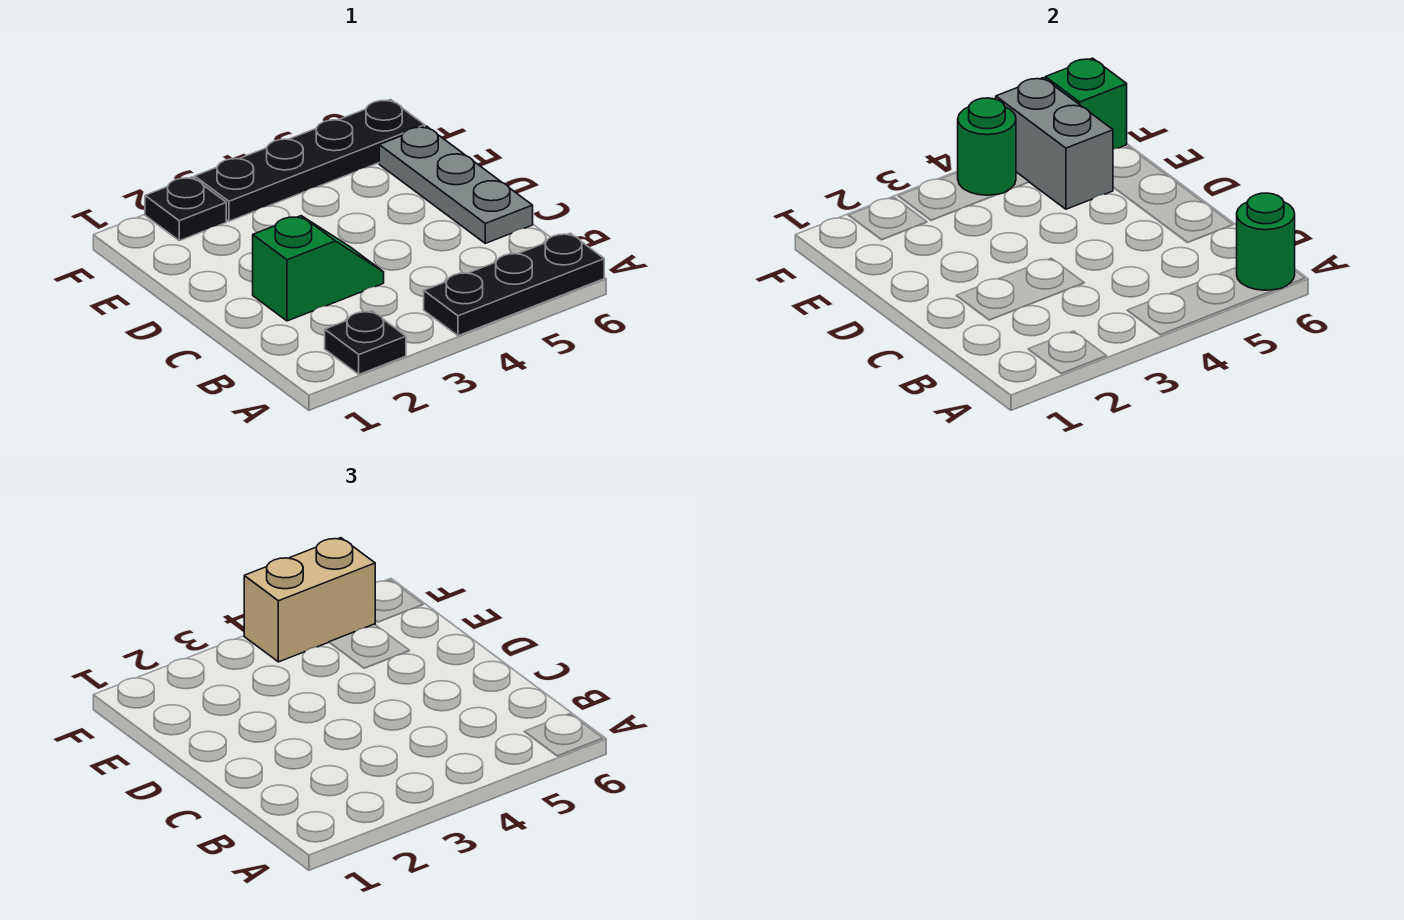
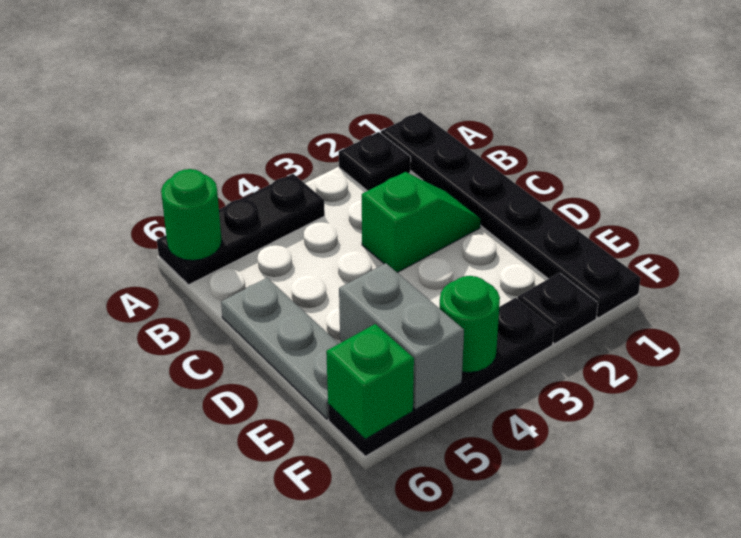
none -> black plate A1:F1 level 1
green slope C2:C3 level 1 top 2 -> green slope C2:C3 level 1 top 3
tan brick F4:F5 level 3 -> none

